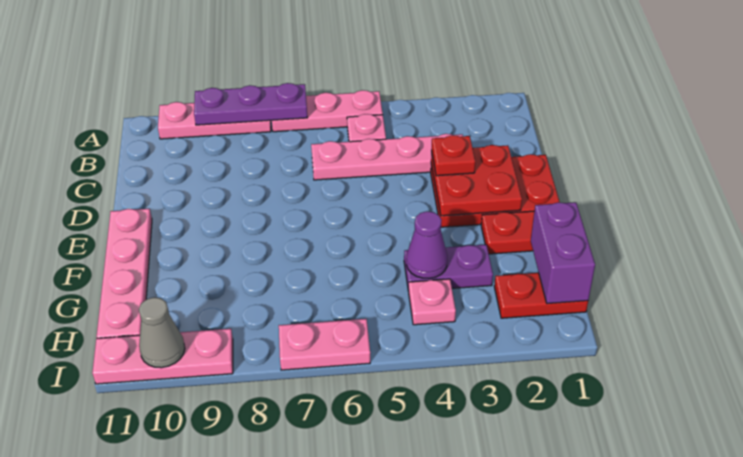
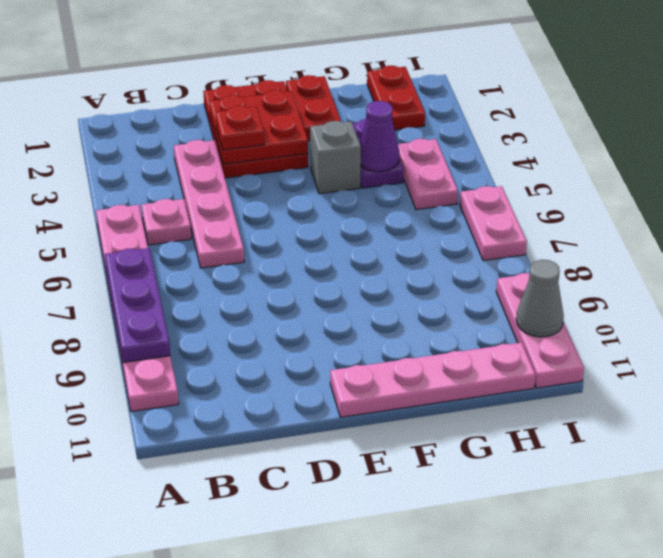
none -> grey brick F4 level 1
purple brick G1:H1 level 2 -> none
pink plate H4 level 1 -> pink plate H4:H5 level 1

